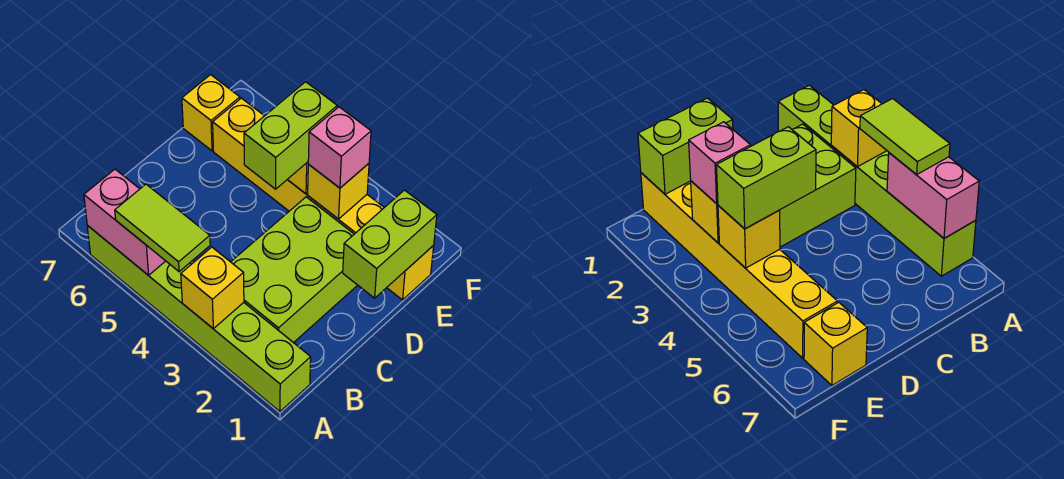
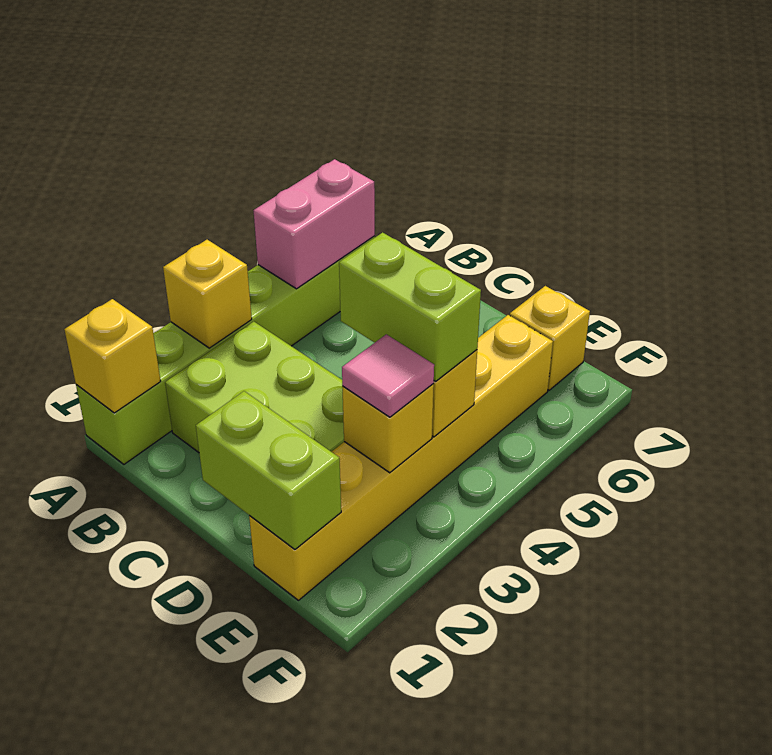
none -> yellow brick A1 level 2
lime tile A4:A5 level 3 -> none
pink brick E3 level 3 -> pink tile E3 level 3

